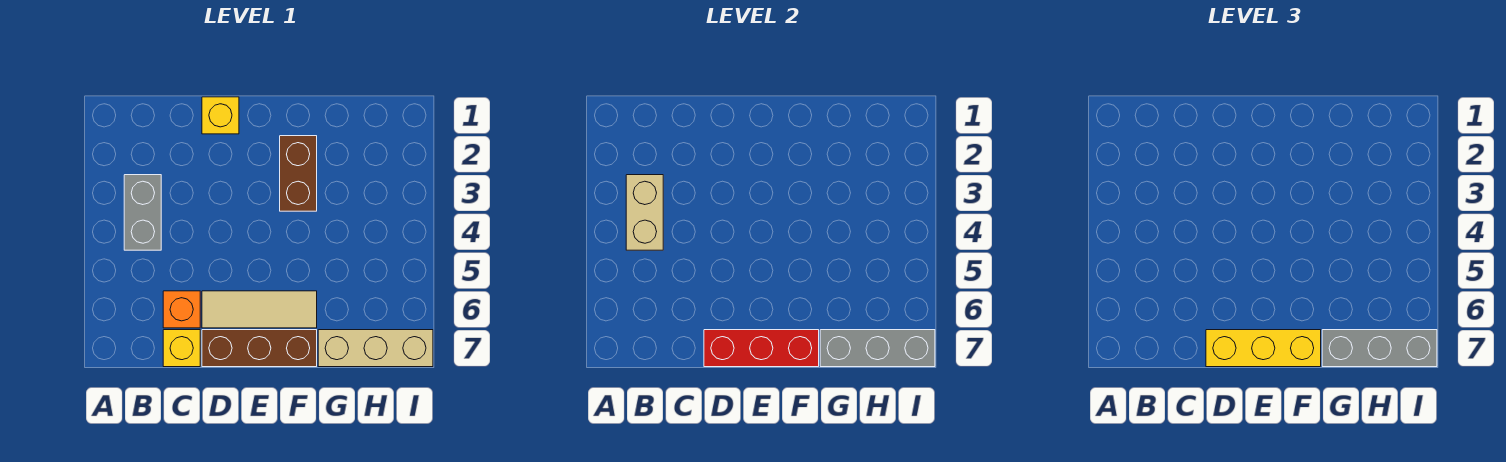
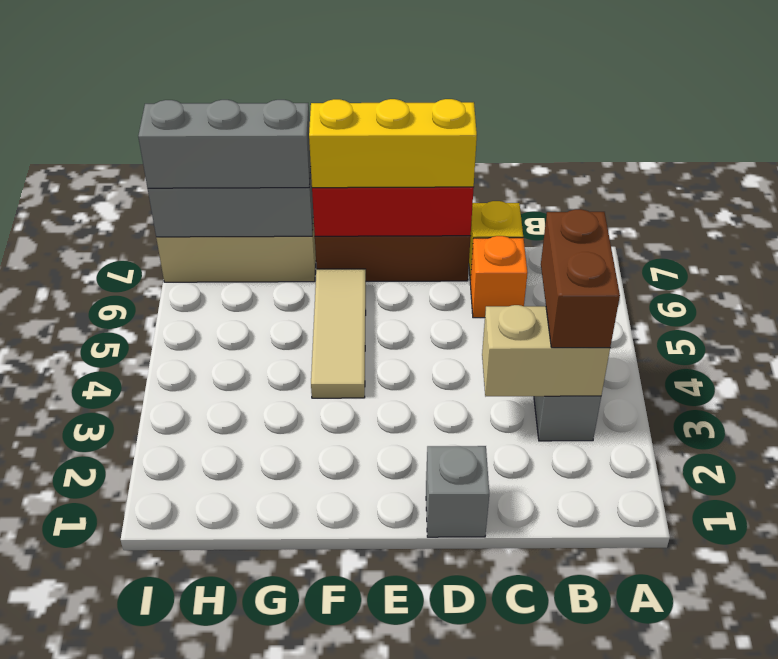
tan brick B3:B4 level 2 -> tan brick B3:C3 level 2
yellow brick D1 level 1 -> grey brick D1 level 1
tan tile D6:F6 level 1 -> tan tile F4:F6 level 1
brown brick F2:F3 level 1 -> brown brick B3:B4 level 3

